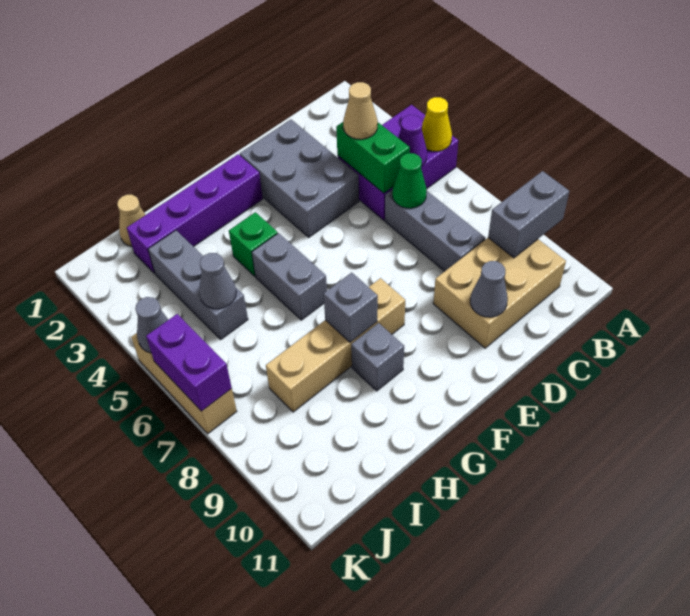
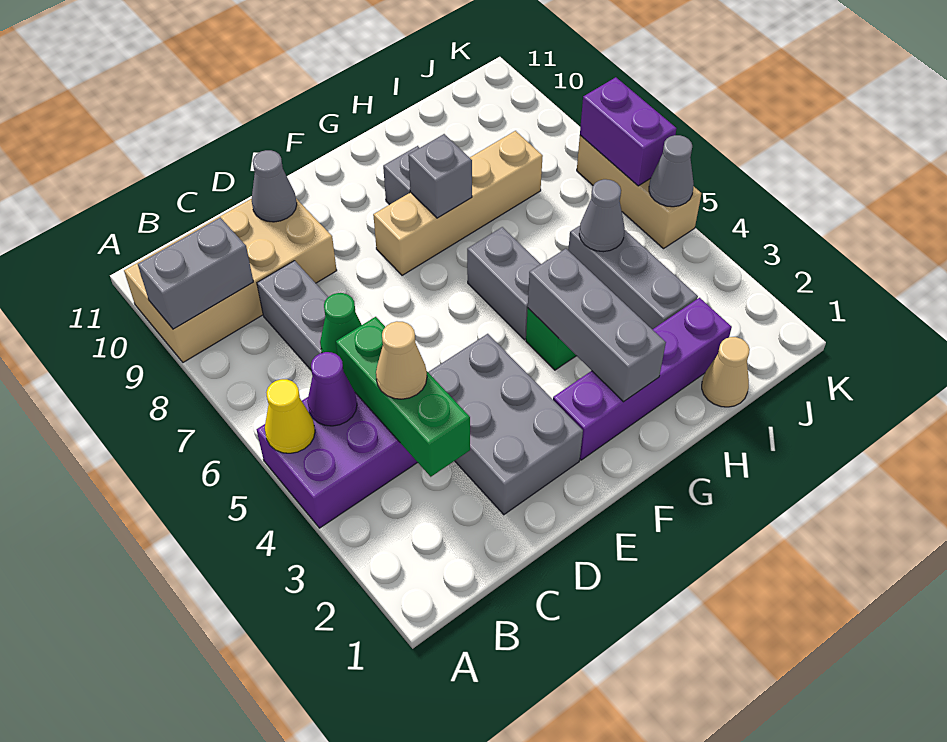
tan brick B9:D10 level 1 -> tan brick A9:D10 level 1
green brick C4:C5 level 2 -> green brick C3:C5 level 2
none -> grey brick G2:G4 level 2

